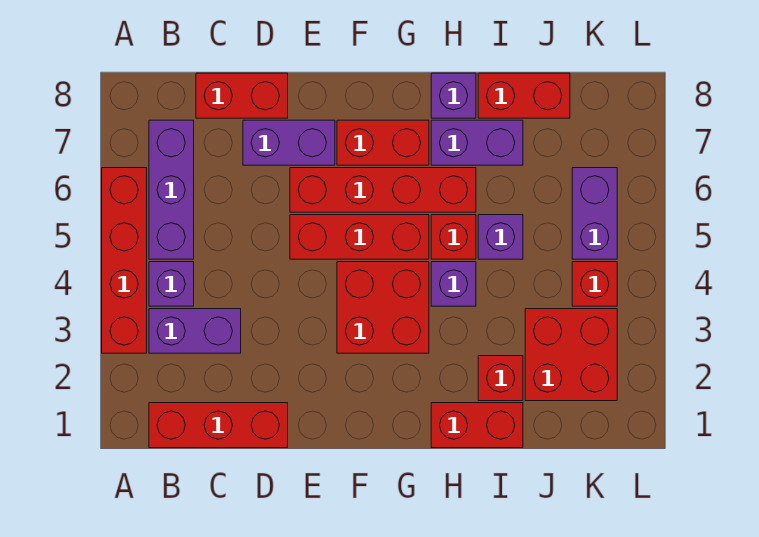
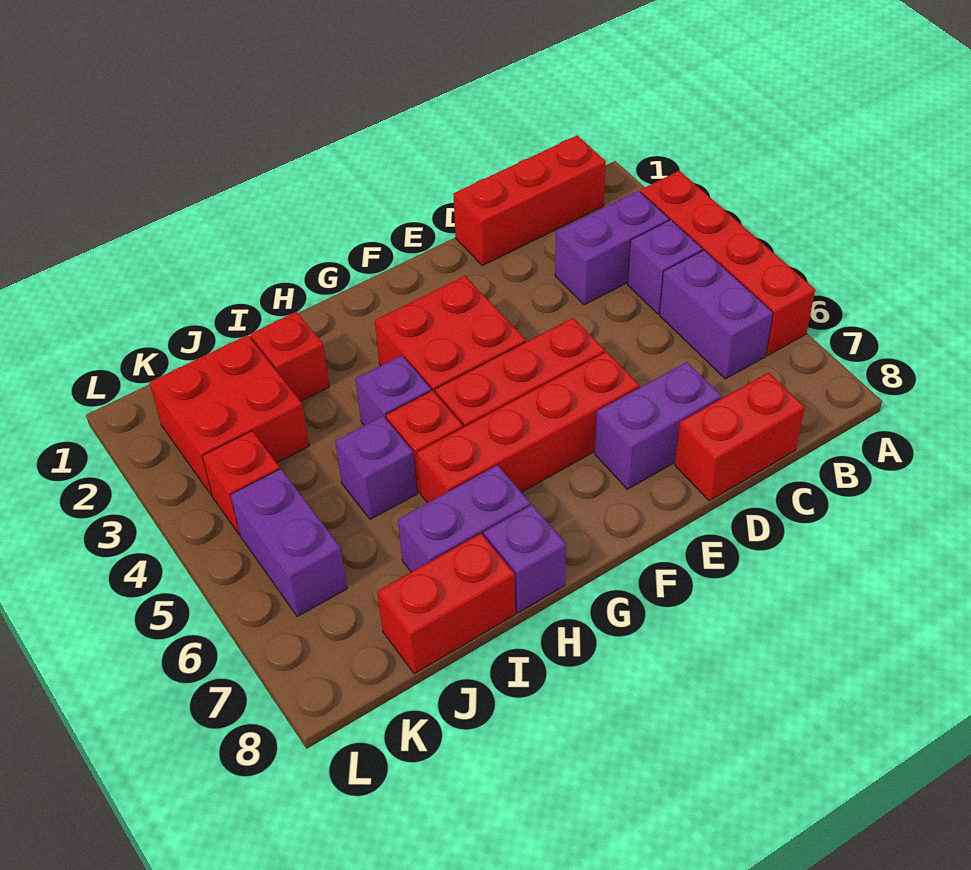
purple brick B5:B7 level 1 -> purple brick B5:B6 level 1
red brick F7:G7 level 1 -> none
red brick H1:I1 level 1 -> none

